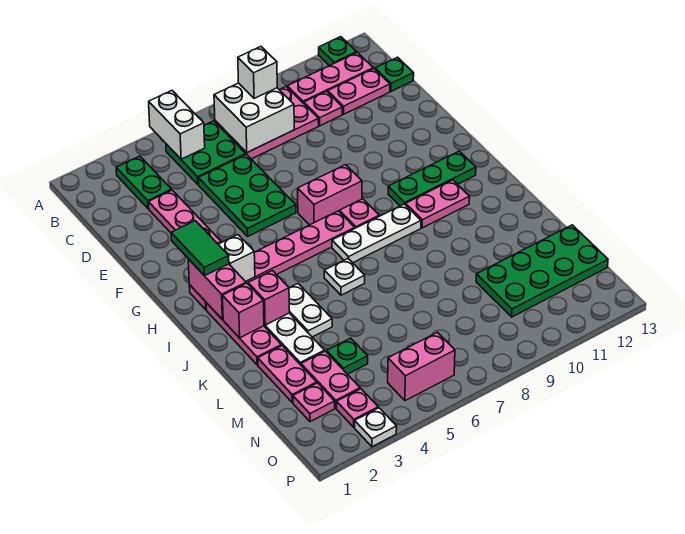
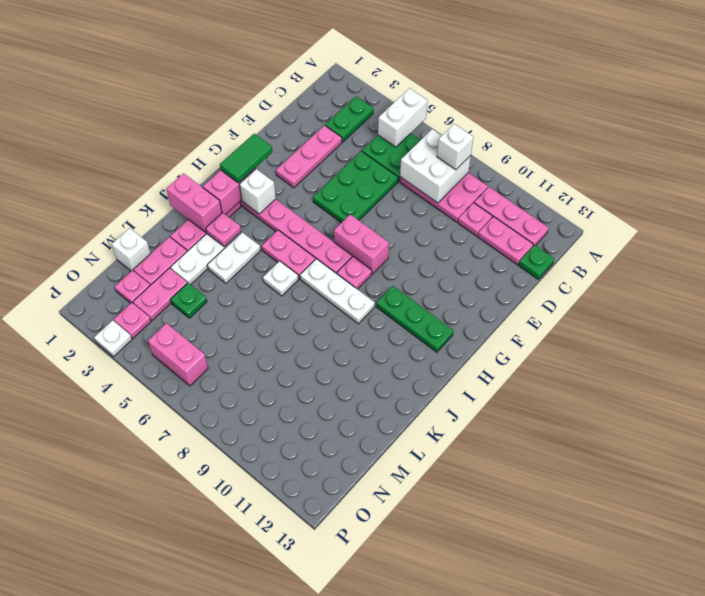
green plate A12 level 1 -> none
pink plate I10:I11 level 1 -> pink plate I5:I6 level 1
pink brick J2 level 2 -> pink brick J1:J2 level 2
pink brick J3 level 2 -> pink plate J3 level 2
none -> white brick M1 level 1
green plate M10:N13 level 1 -> none

